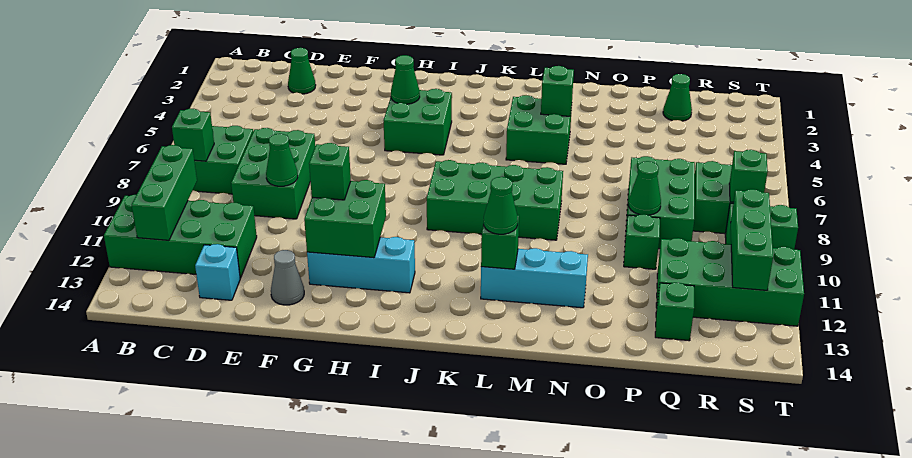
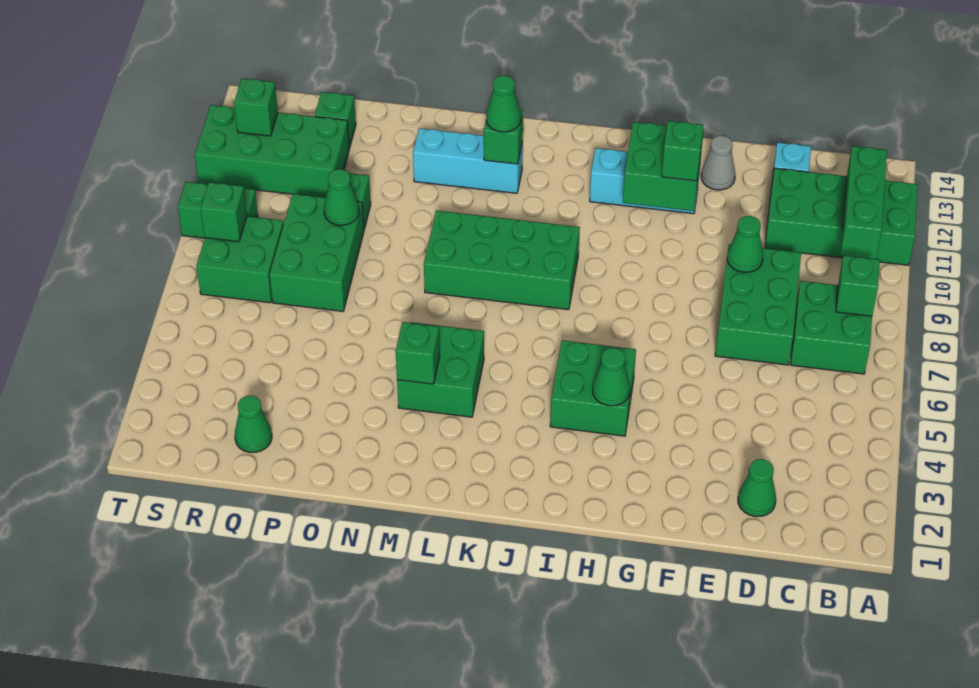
green brick S10:S12 level 2 -> green brick S12 level 2

